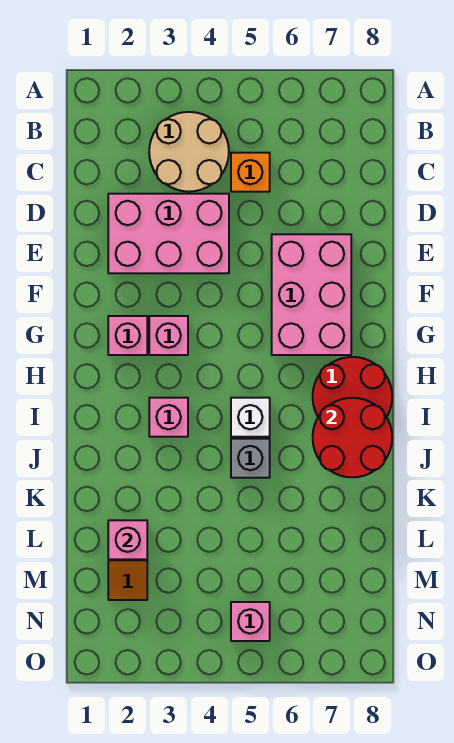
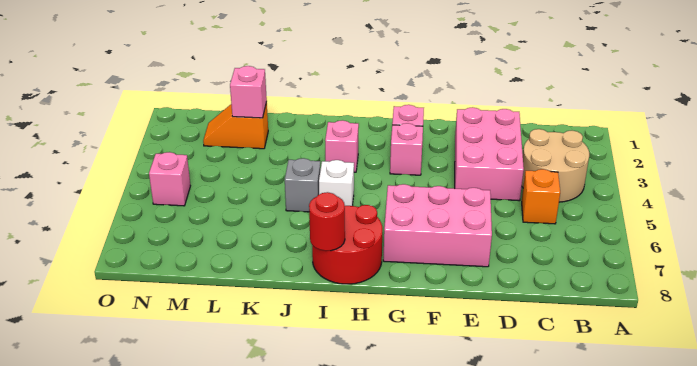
red round brick I7:J8 level 2 -> red round brick I8 level 2

